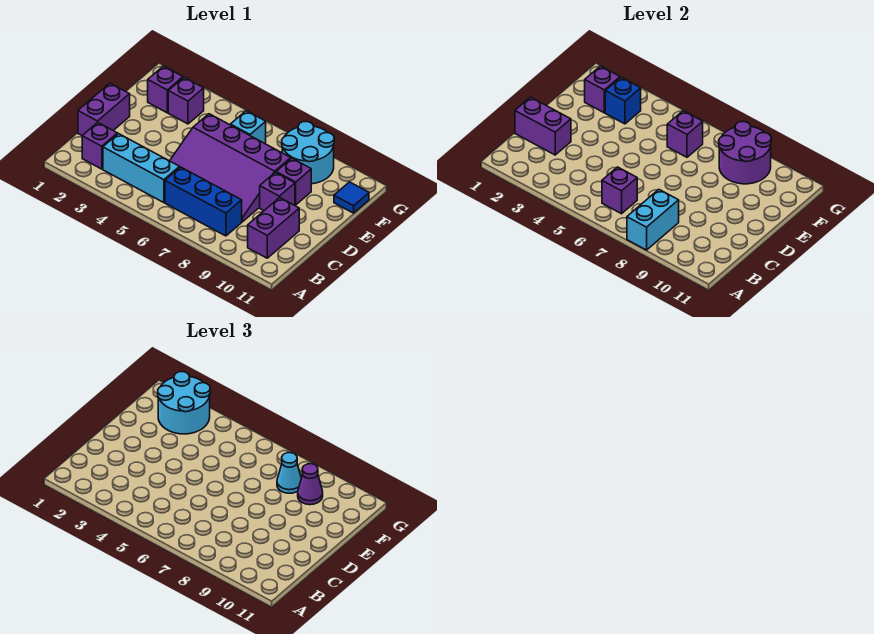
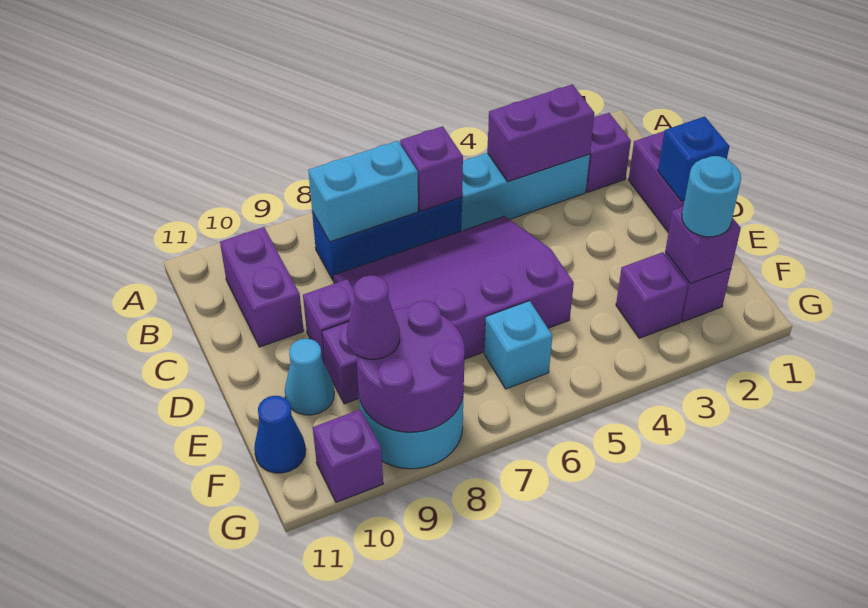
cyan brick A8:B8 level 2 -> cyan brick B7:B8 level 2
purple brick C1:C2 level 2 -> purple brick B3:B4 level 2
cyan round brick F2:G3 level 3 -> cyan round brick F2 level 3
blue brick F3 level 2 -> blue brick D1 level 2
purple brick F6 level 2 -> purple brick G10 level 1
cyan cone F8 level 3 -> cyan cone E10 level 1
blue tile F11 level 1 -> blue cone F11 level 1

